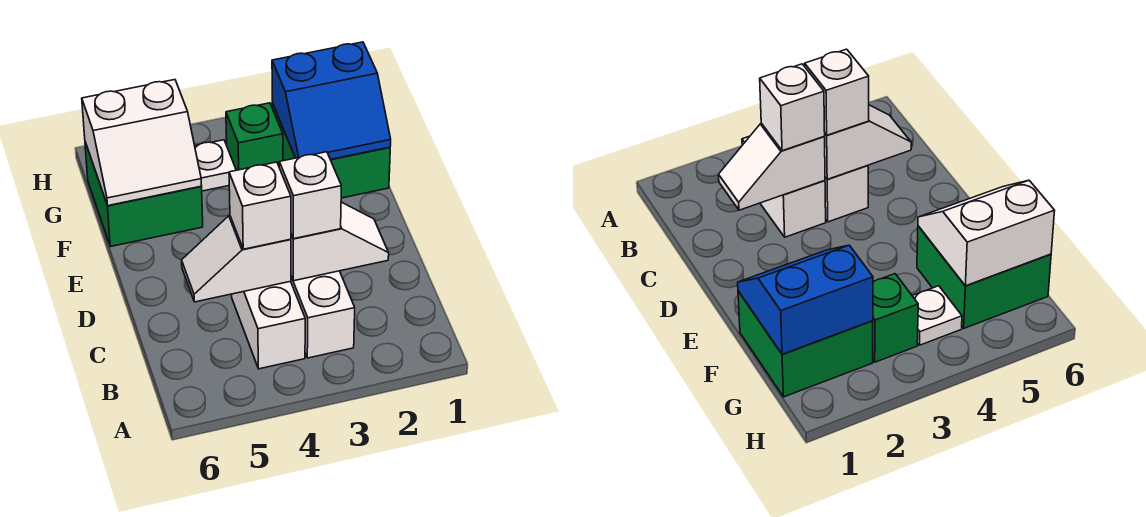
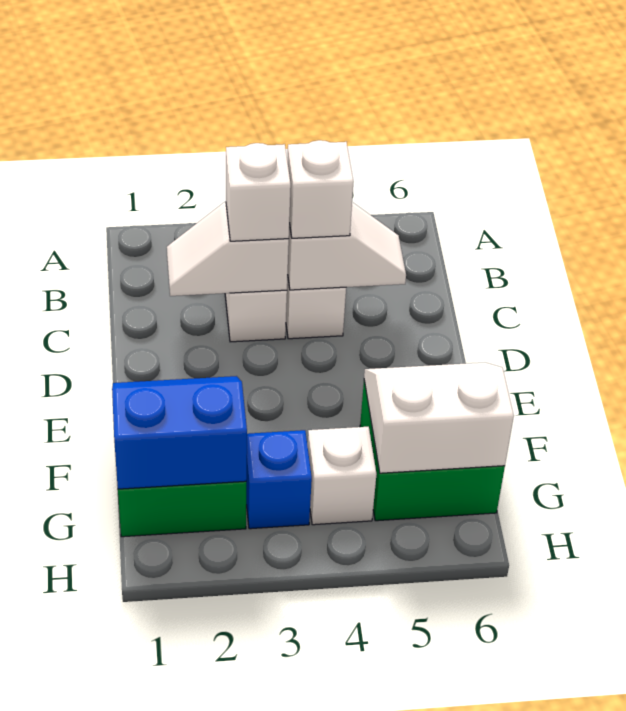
green brick G3 level 1 -> blue brick G3 level 1
white plate G4 level 1 -> white brick G4 level 1

